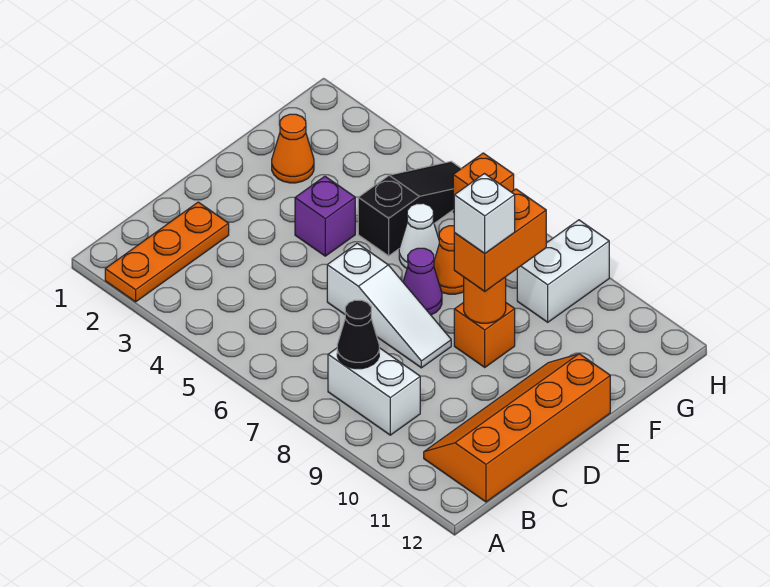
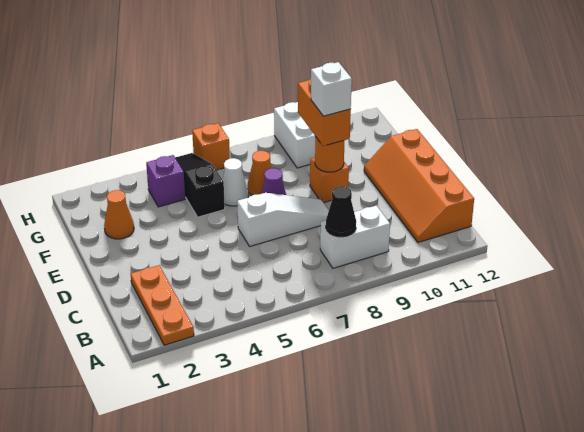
purple brick E4 level 1 -> purple brick G4 level 1

